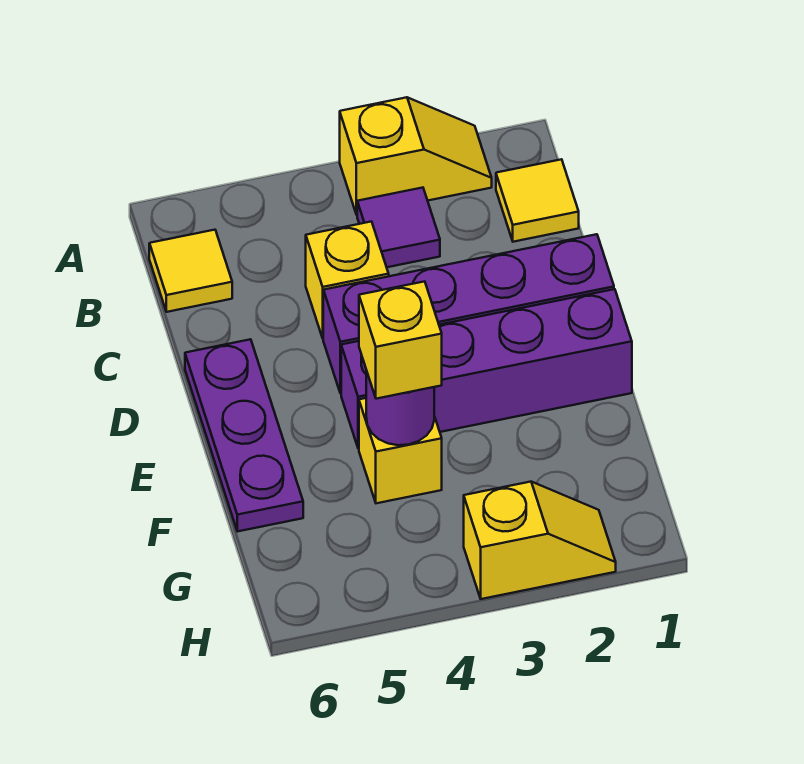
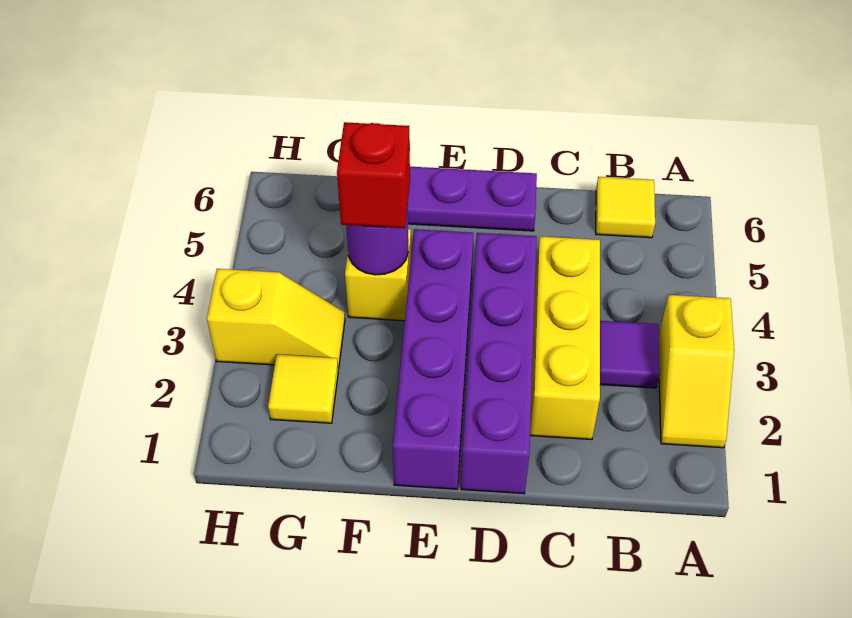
yellow tile B1 level 1 -> yellow tile G2 level 1
yellow brick C4 level 1 -> yellow brick C2:C4 level 1
yellow brick F4 level 3 -> red brick F4 level 3
yellow slope H2:H3 level 1 top 3 -> yellow slope G3:H3 level 1 top H

